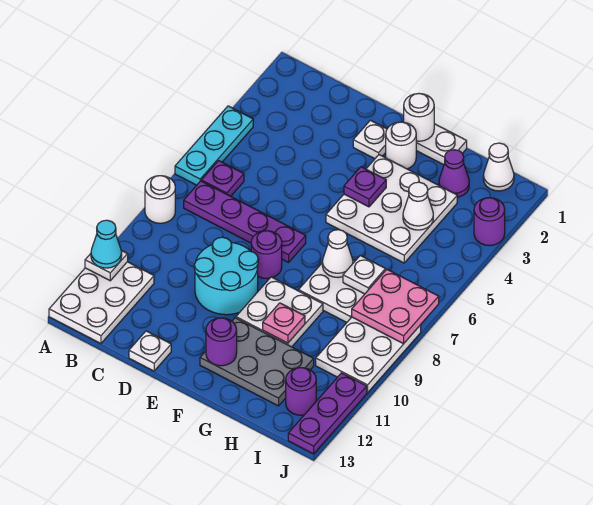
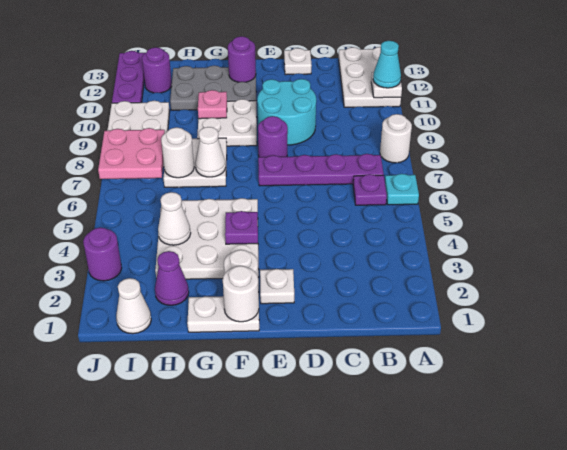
cyan plate A4:A6 level 1 -> cyan plate A6 level 1
white plate H7 level 2 -> white round brick H7 level 2

